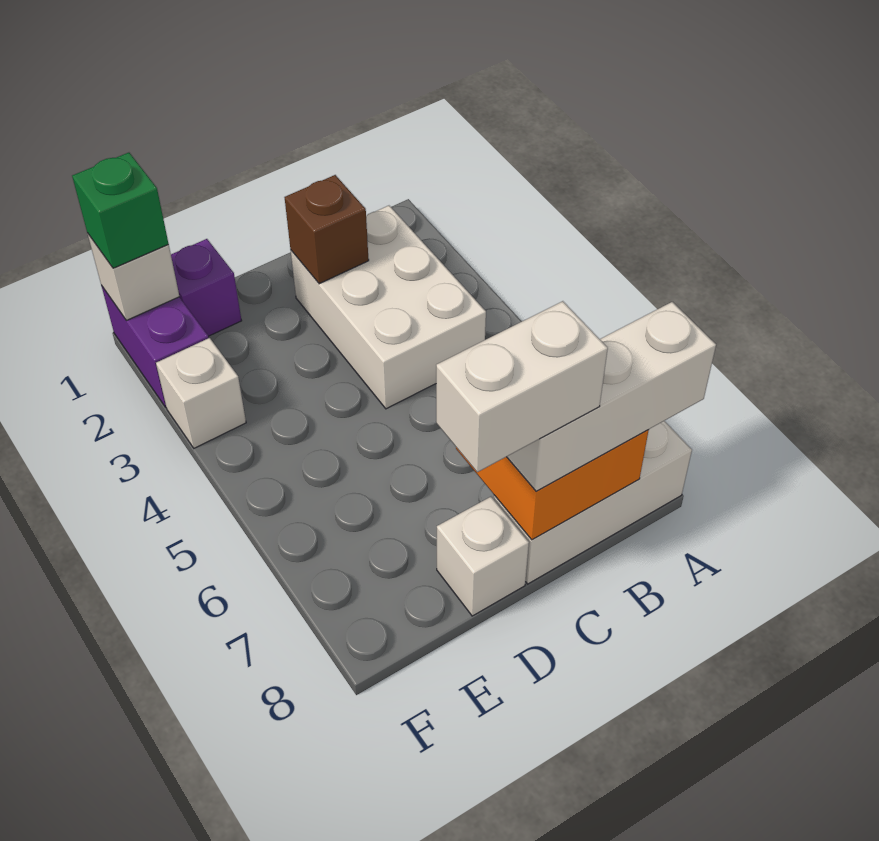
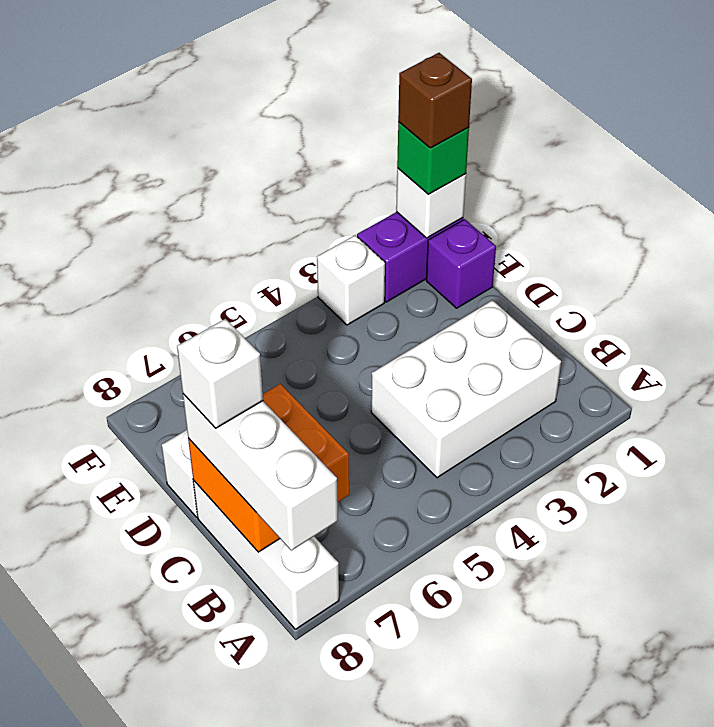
brown brick C2 level 2 -> brown brick F1 level 4
white brick C8:D8 level 4 -> white brick C8 level 4

